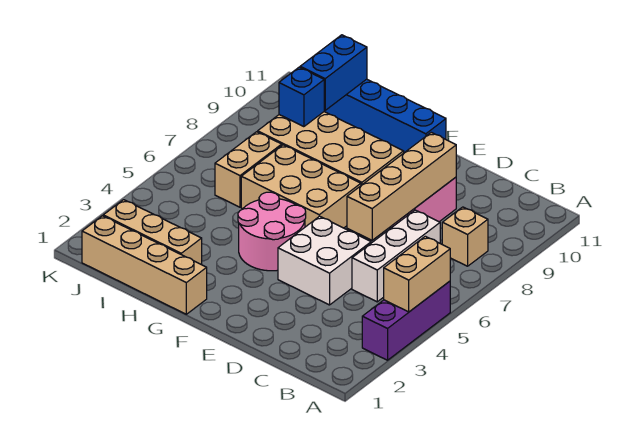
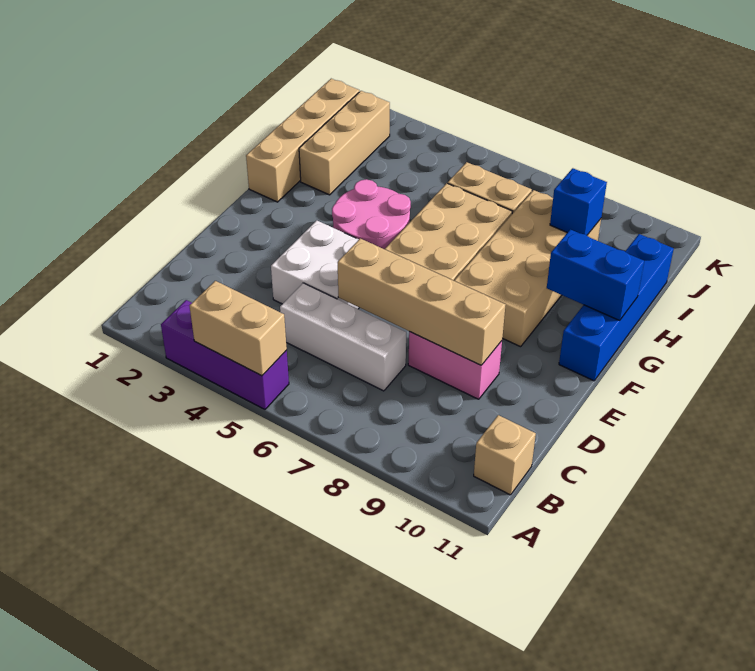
tan brick B8 level 1 -> tan brick B11 level 1
blue brick I10:I11 level 2 -> blue brick G10:G11 level 2

